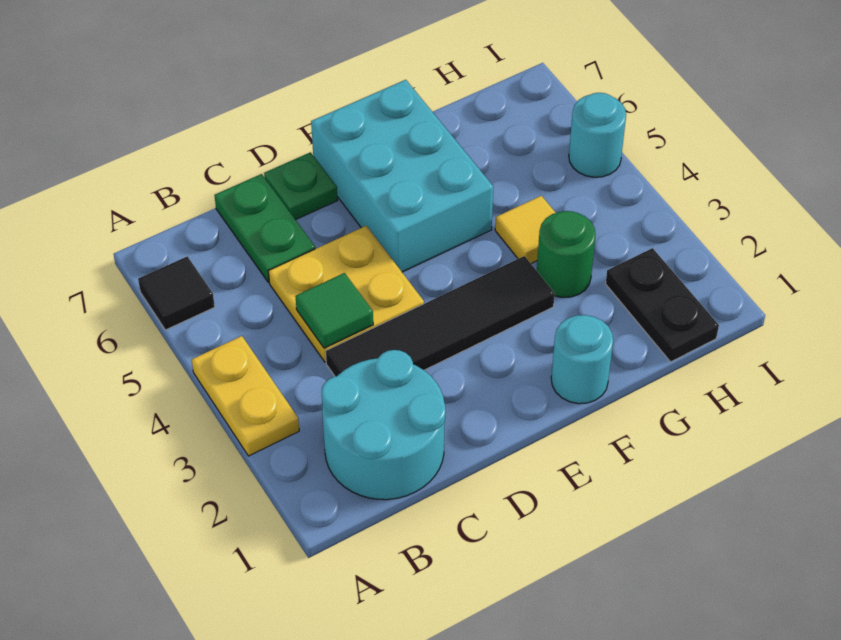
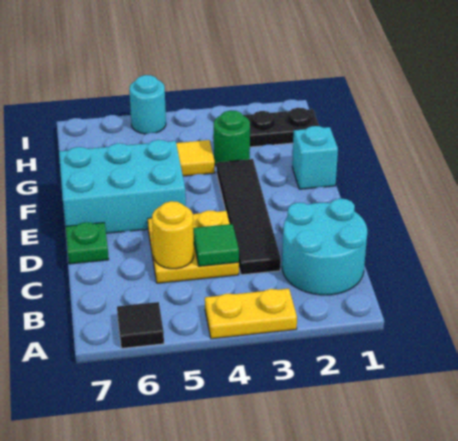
none -> yellow round brick C5 level 2
green plate C6:C7 level 1 -> none
cyan round brick F1 level 1 -> cyan brick F1 level 1

